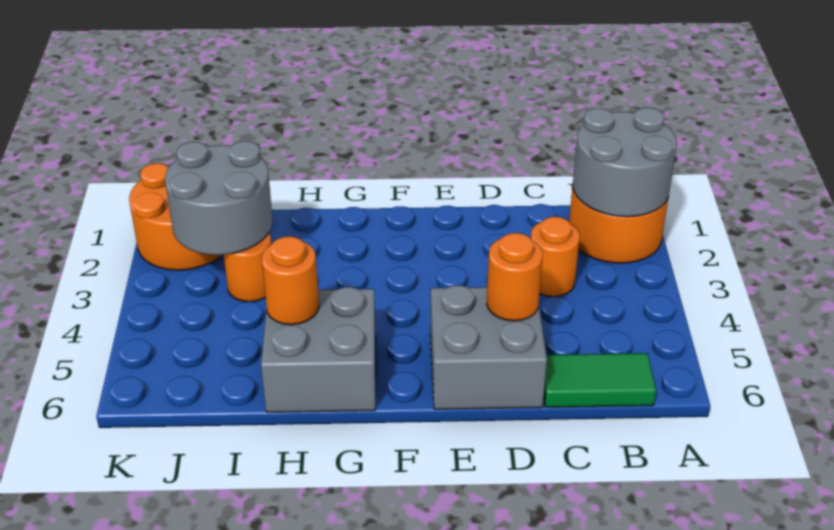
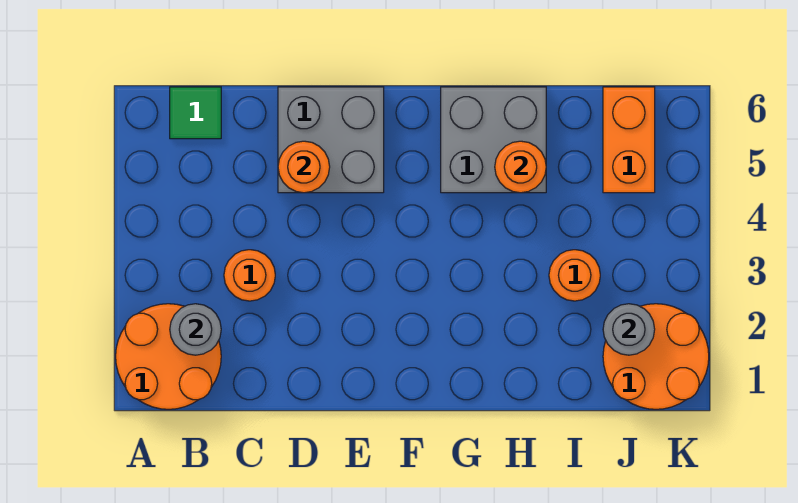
grey round brick A1:B2 level 2 -> grey round brick B2 level 2
green tile B6:C6 level 1 -> green tile B6 level 1
grey round brick I2:J3 level 2 -> grey round brick J2 level 2
none -> orange brick J5:J6 level 1

